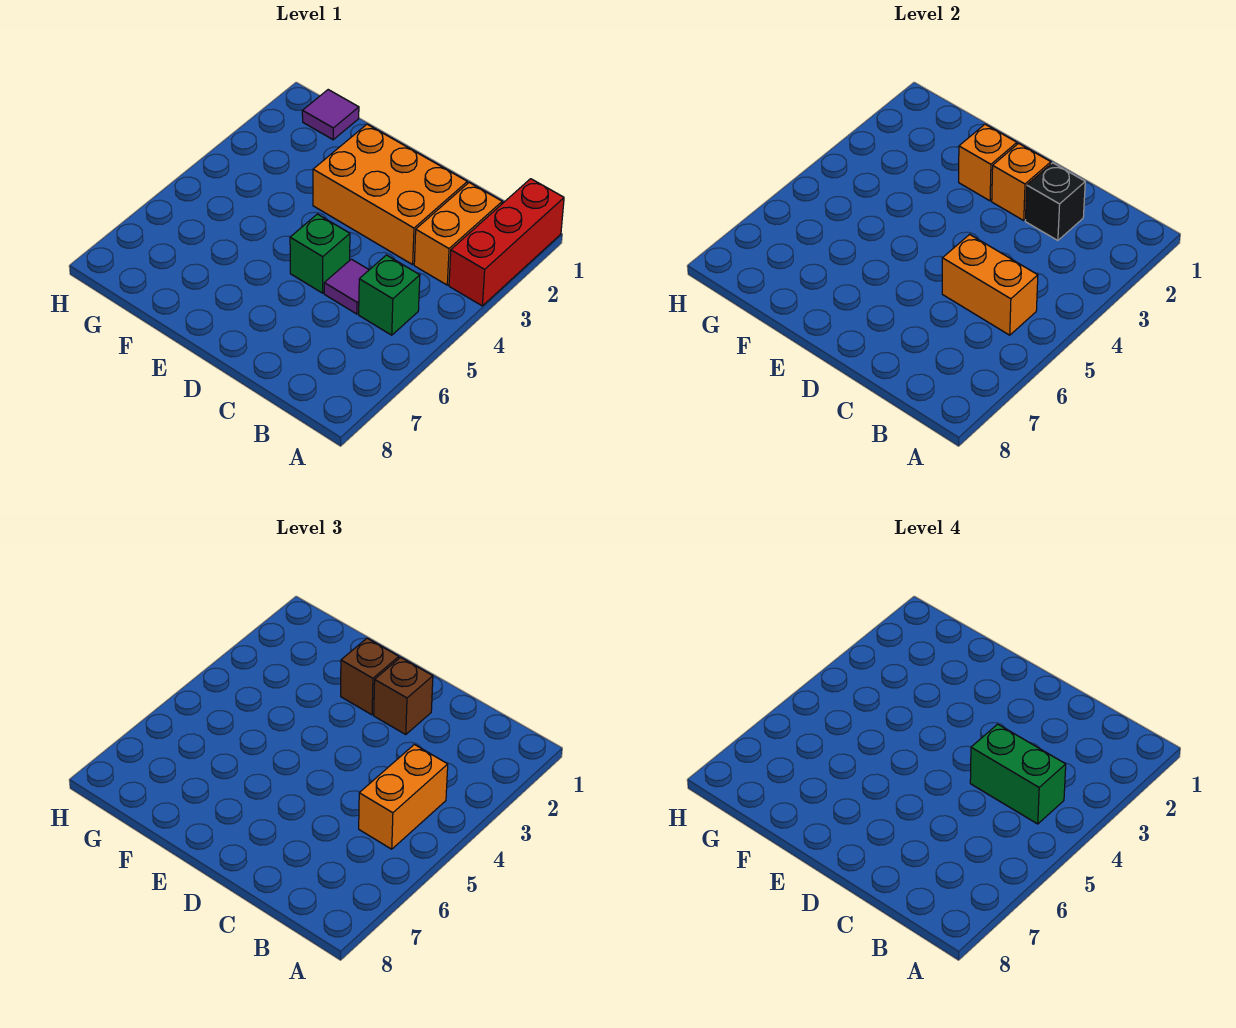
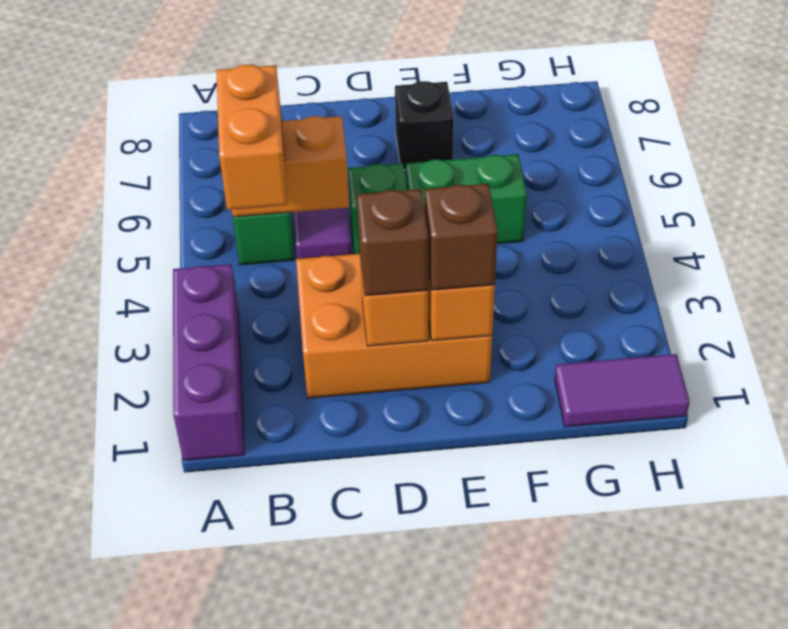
red brick A1:A3 level 1 -> purple brick A1:A3 level 1
orange brick B2:B3 level 1 -> none
green brick B4:C4 level 4 -> green brick E5:F5 level 1
black brick C2 level 2 -> black brick E7 level 1
purple tile G1 level 1 -> purple tile G1:H1 level 1

